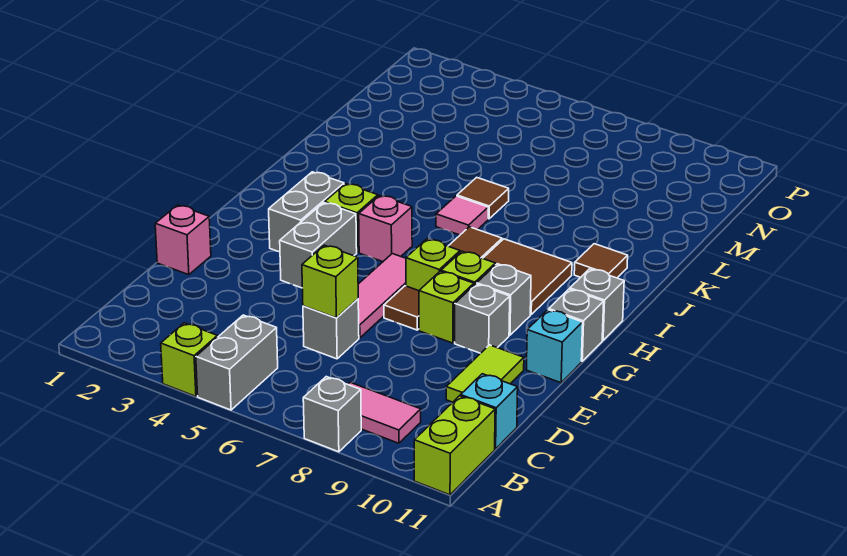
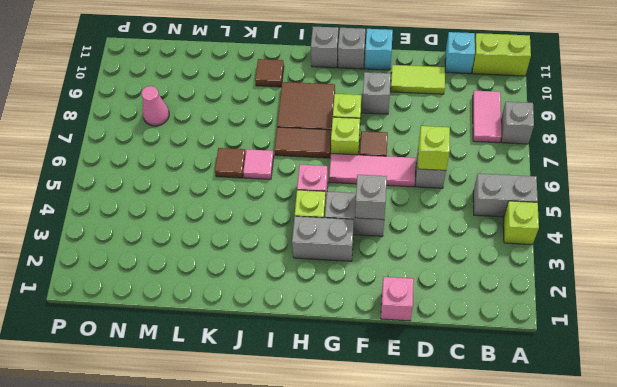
lime brick F8 level 1 -> none
grey brick G9 level 1 -> grey brick F4 level 2
none -> pink cone N8 level 1

